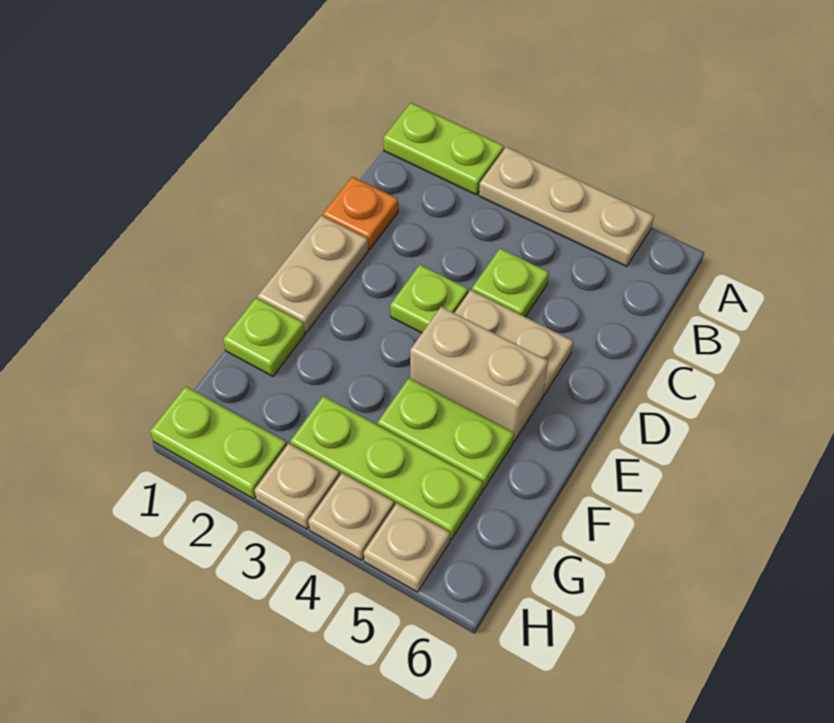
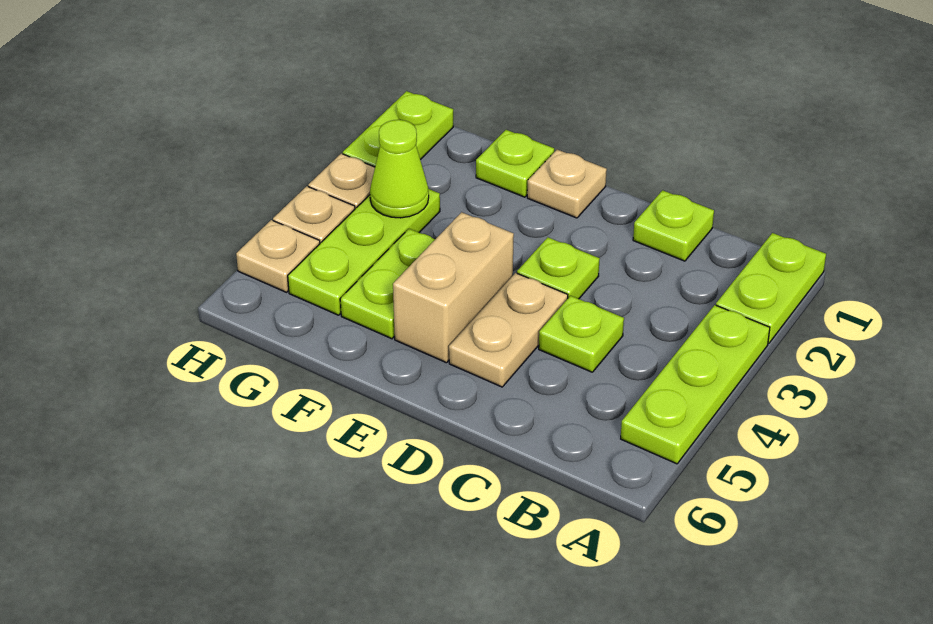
tan plate A3:A5 level 1 -> lime plate A3:A5 level 1
orange plate C1 level 1 -> lime plate C1 level 1
tan plate D1:E1 level 1 -> tan plate E1 level 1
none -> lime cone G3 level 2

